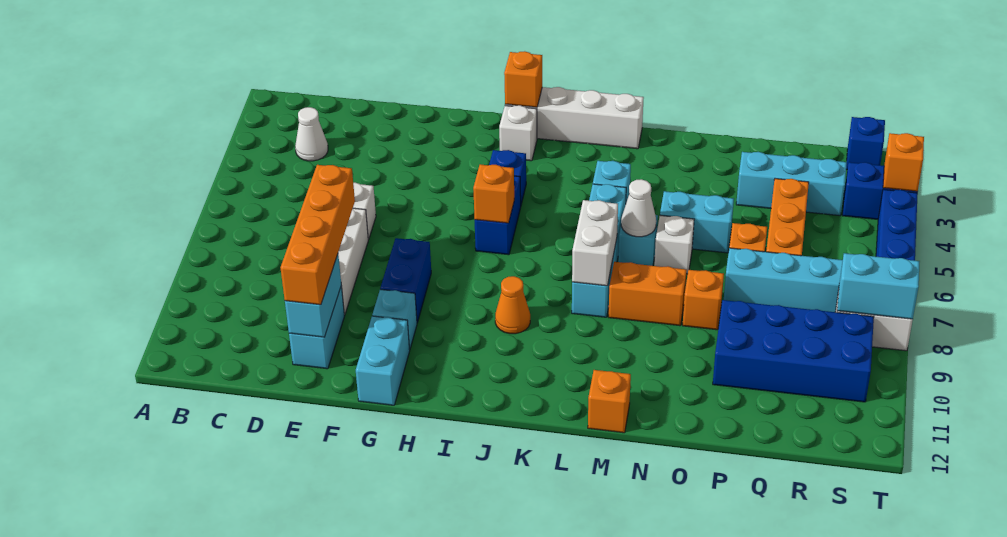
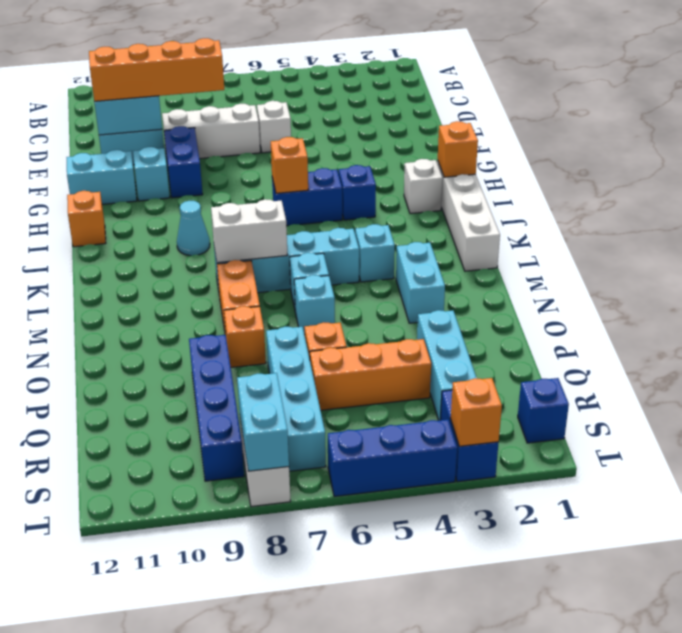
white cone C3 level 1 -> none
blue brick G8:G9 level 1 -> blue brick F9:G9 level 1
orange cone J9 level 1 -> cyan cone J9 level 1
white cone M6 level 2 -> none
orange brick M12 level 1 -> orange brick I12 level 1
cyan brick N5:O5 level 1 -> cyan brick M3:N3 level 1
white brick N6 level 1 -> cyan brick N6 level 1
blue brick P9:S10 level 1 -> blue brick P9:S9 level 1

